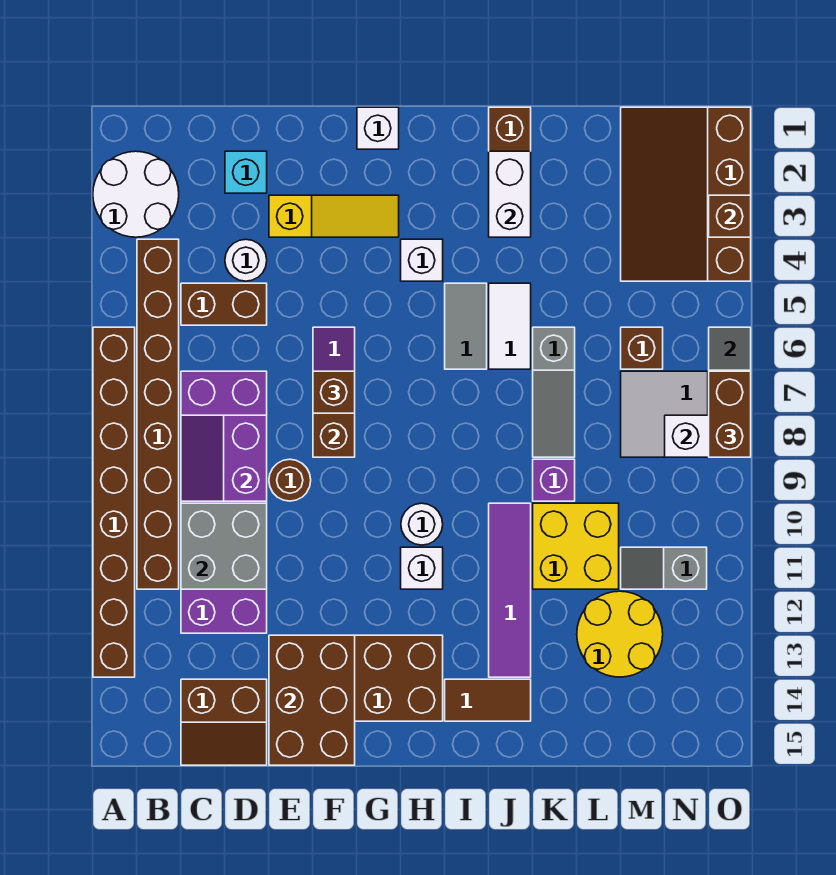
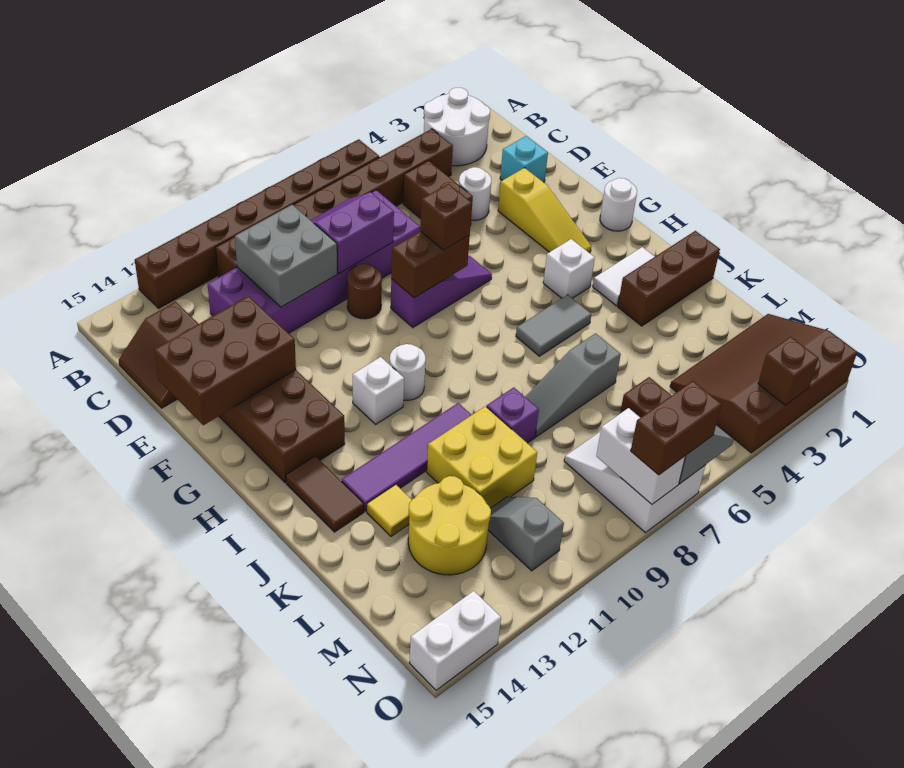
white brick G1 level 1 -> white round brick G1 level 1
white brick J2:J3 level 2 -> white brick O14:O15 level 1
white tile J5:J6 level 1 -> white tile I2:I3 level 1
none -> yellow tile K13 level 1

